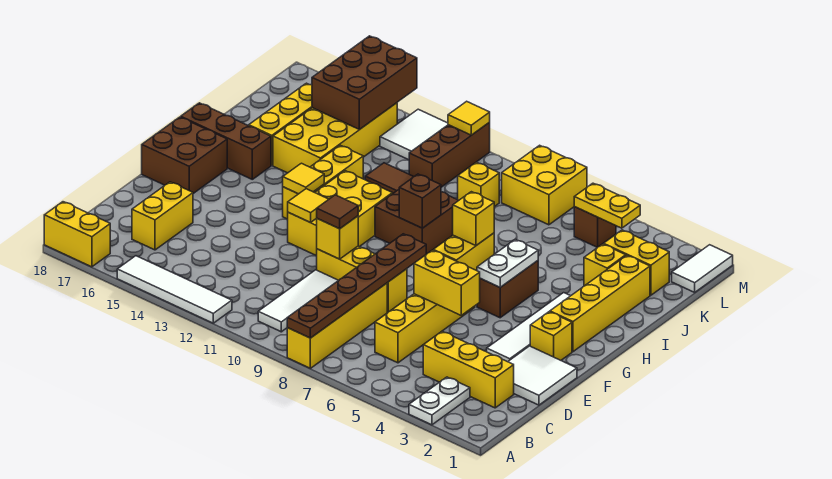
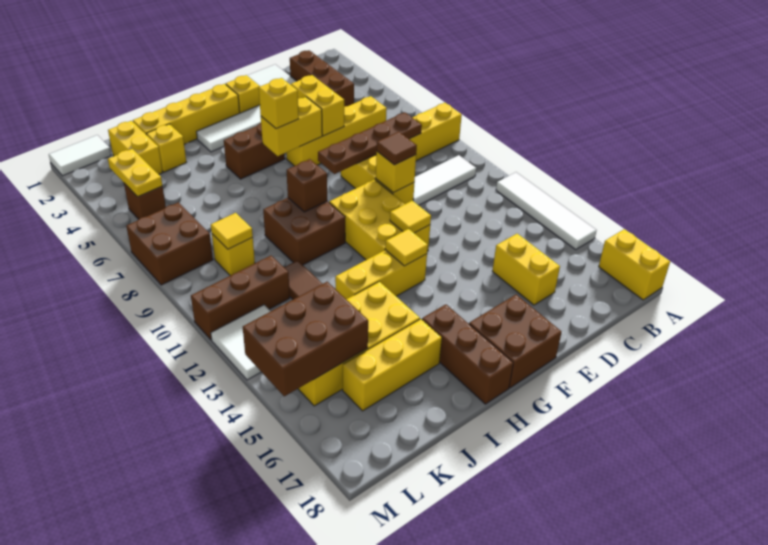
white plate A3:B3 level 1 -> none
brown plate A8:F8 level 2 -> brown plate C8:F8 level 2
yellow brick C2:C4 level 1 -> brown brick C2:C4 level 1
yellow brick C16:D16 level 1 -> yellow brick D15:D16 level 1
yellow brick F11:H12 level 1 -> yellow brick F10:G12 level 1
white plate G5:H5 level 2 -> none
yellow brick L7:M8 level 1 -> brown brick L7:M8 level 1
yellow tile M11 level 2 -> yellow tile K9 level 2

